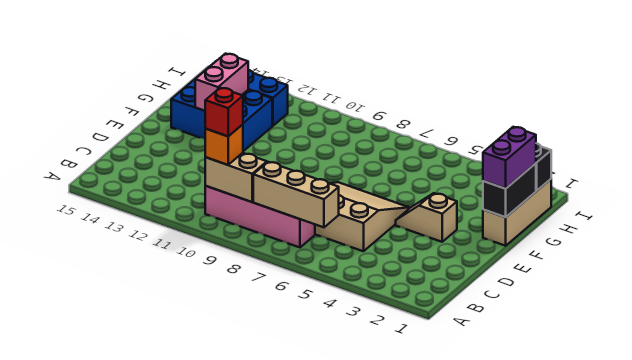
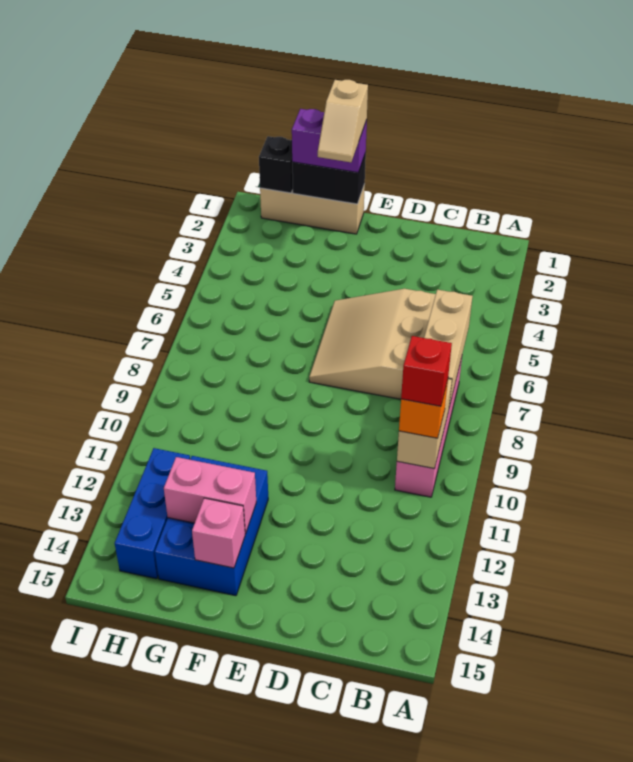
tan slope E3:E4 level 1 top 3 -> tan slope F1:F2 level 4 top 1
none -> pink brick F14 level 2

